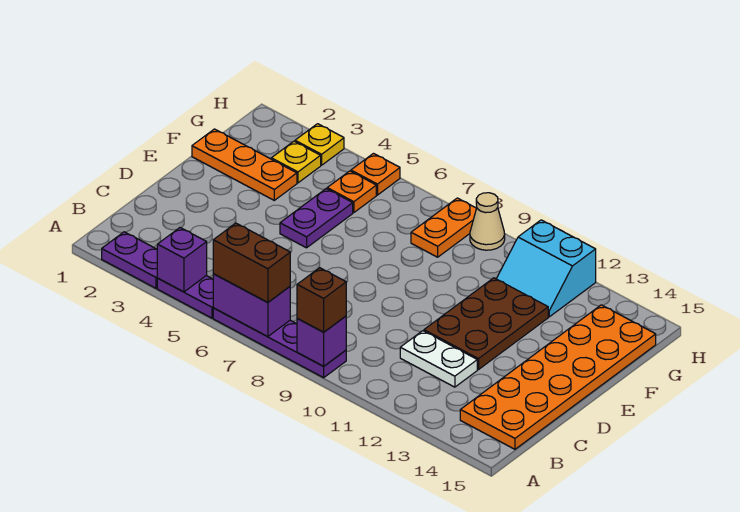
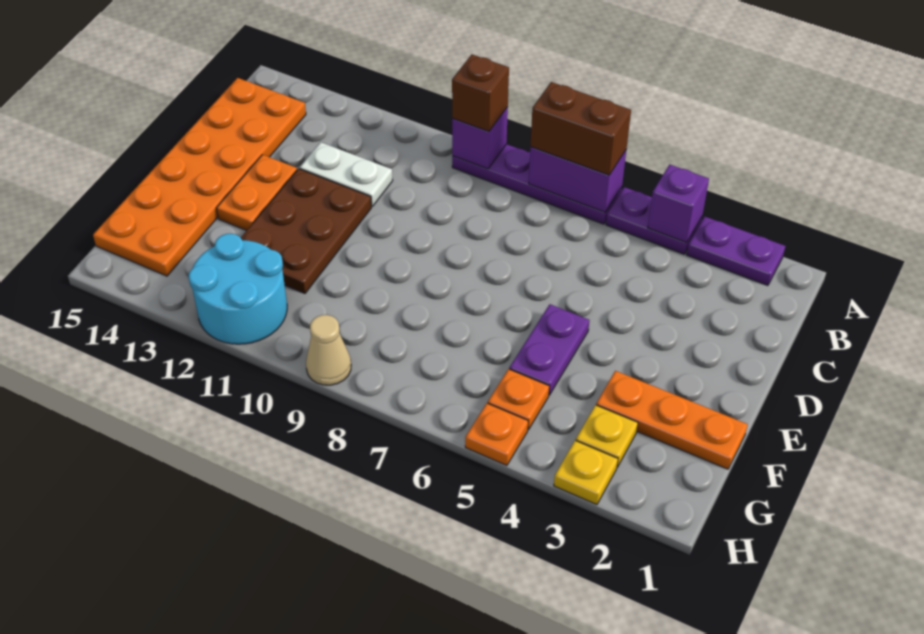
orange plate G8:H8 level 1 -> orange plate D13:E13 level 1
cyan slope G11:H12 level 1 top H -> cyan round brick G11:H12 level 1

